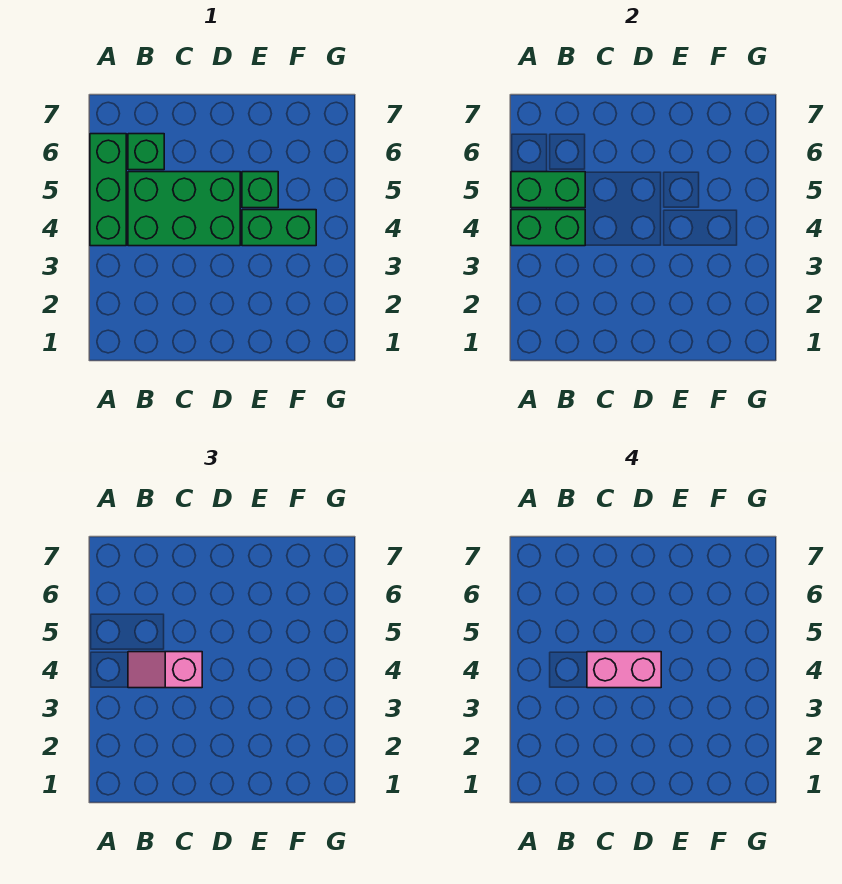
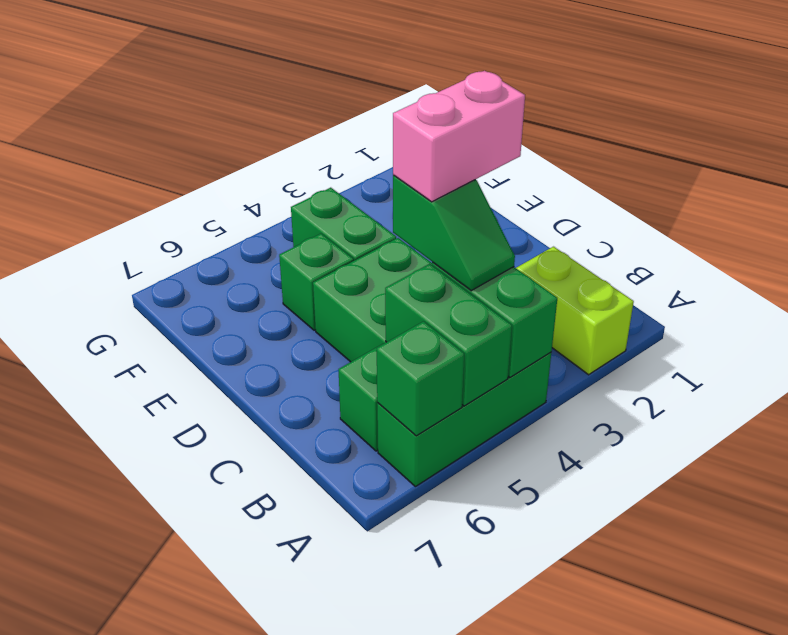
none -> lime brick A2:B2 level 1
none -> green brick A6 level 2
pink slope B4:C4 level 3 top C -> green slope B4:C4 level 3 top C
pink brick C4:D4 level 4 -> pink brick C3:C4 level 4

